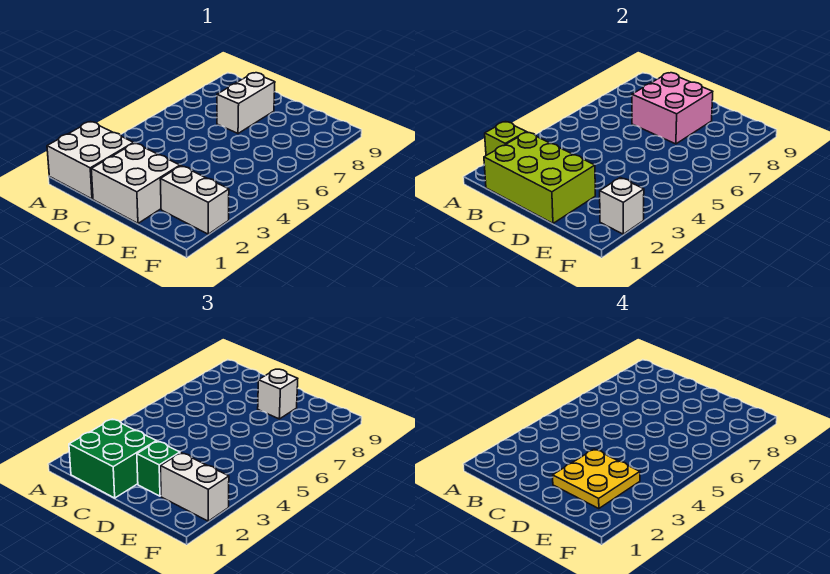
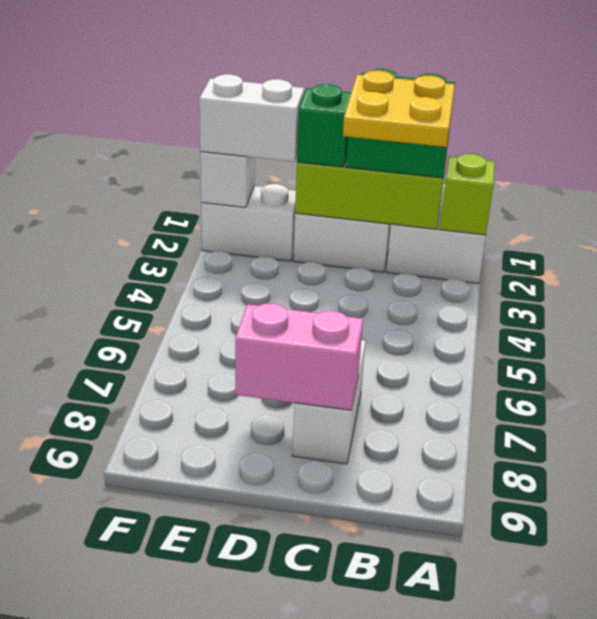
pink brick C7:D8 level 2 -> pink brick C8:D8 level 2
yellow plate D2:E3 level 4 -> yellow plate B2:C3 level 4
white brick D8 level 3 -> none

